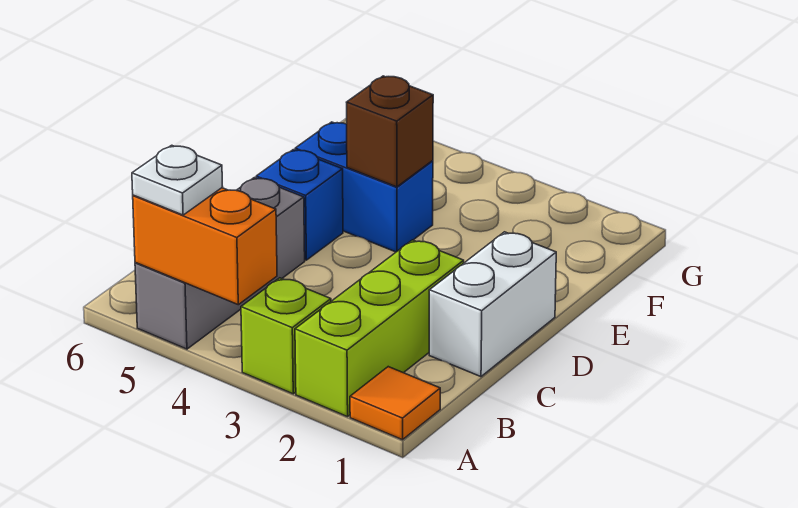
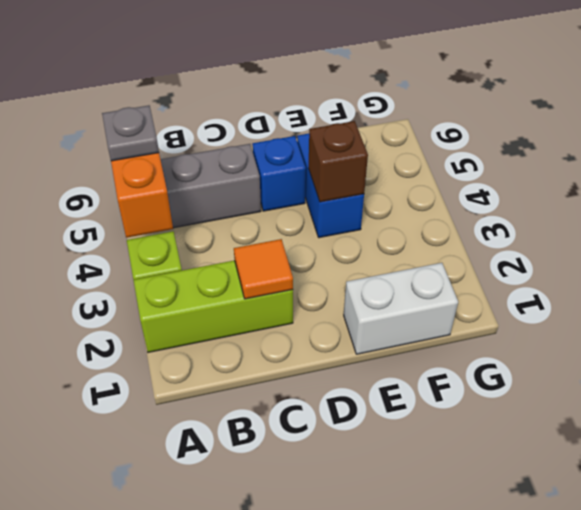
orange tile A1 level 1 -> orange tile C2 level 2
white plate A5 level 3 -> grey plate A5 level 3
white brick C1:D1 level 1 -> white brick E1:F1 level 1

